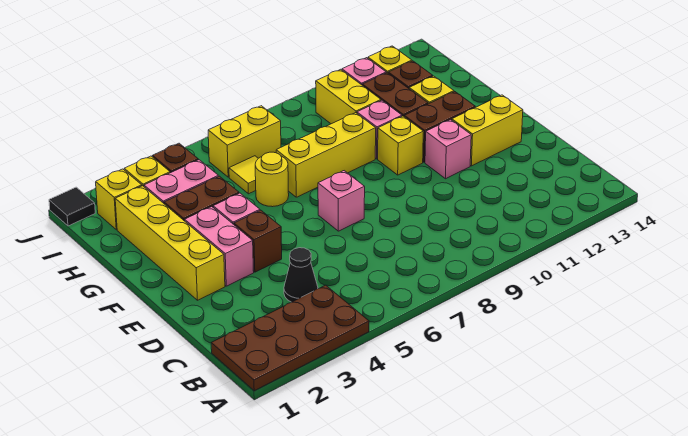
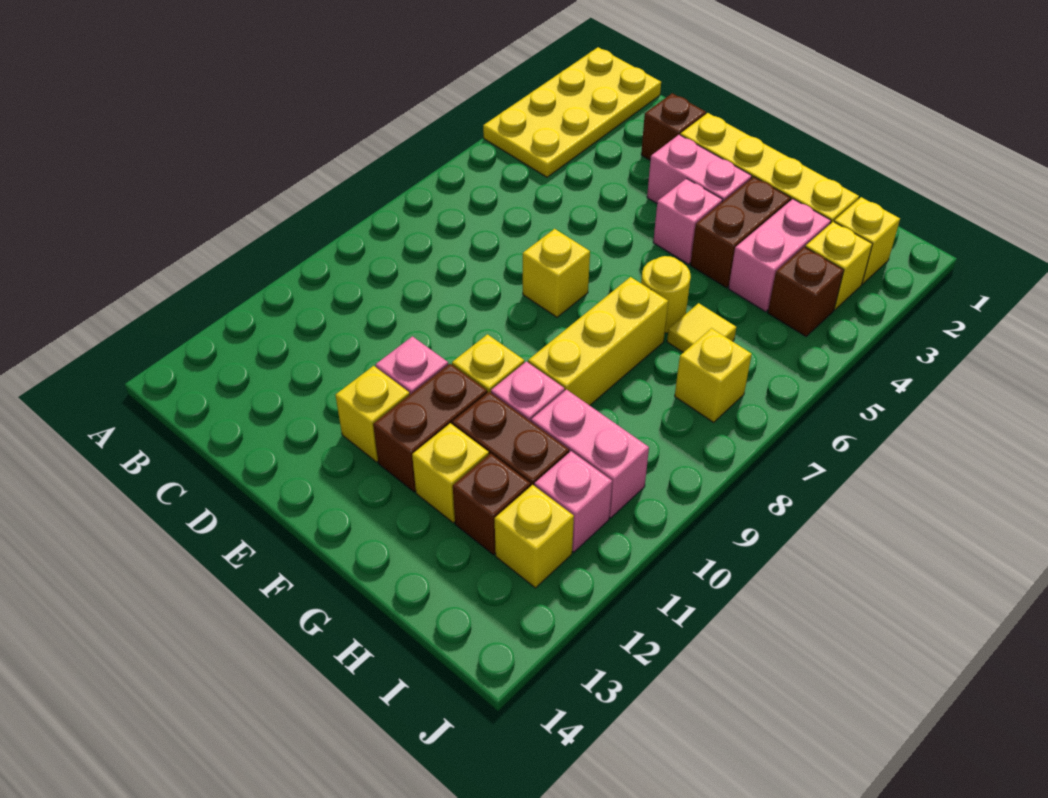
brown plate A1:B4 level 1 -> yellow plate A1:B4 level 1
black cone C4 level 1 -> none
brown brick E4 level 1 -> brown brick D2 level 1
pink brick E7 level 1 -> yellow brick E7 level 1
yellow brick E12:E13 level 1 -> yellow brick E12 level 1
yellow brick H10:I10 level 1 -> pink brick H10:I10 level 1
yellow brick I6:I7 level 1 -> yellow brick I7 level 1
black tile J1 level 1 -> none

